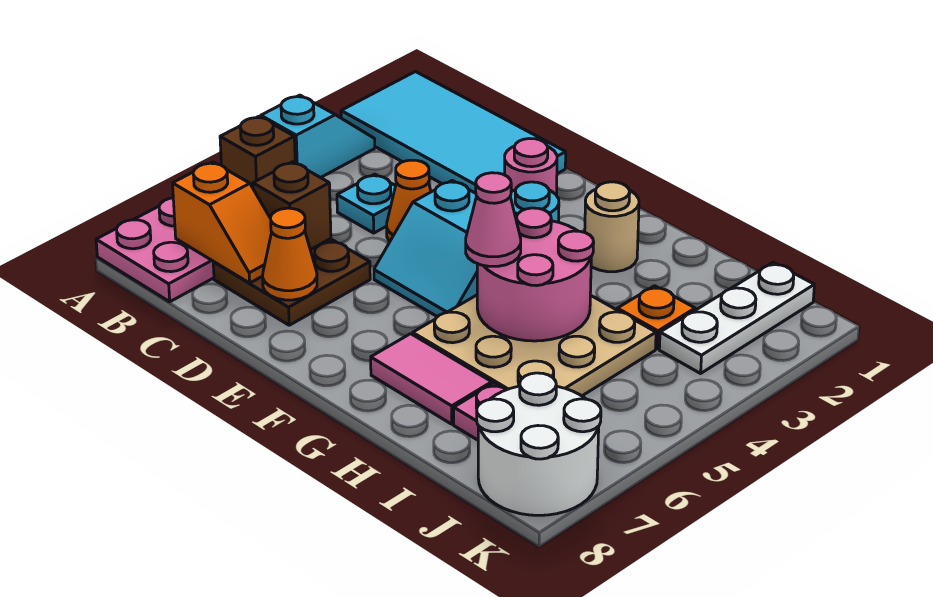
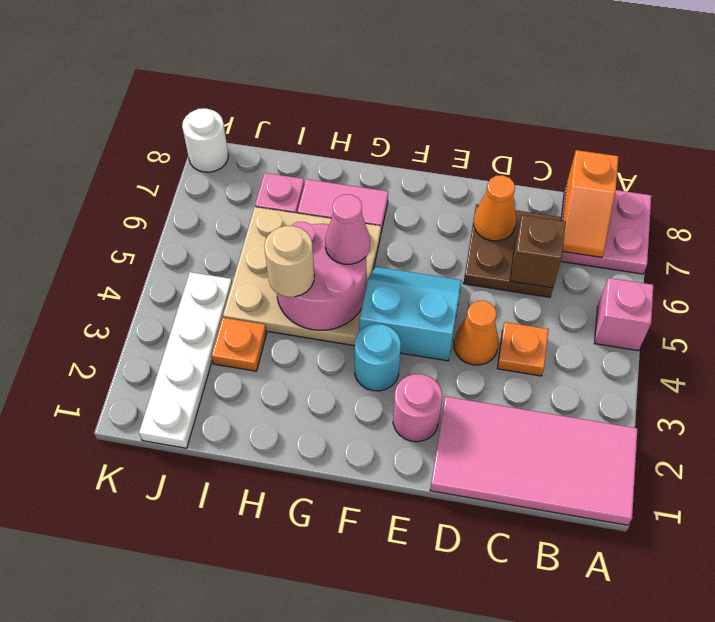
cyan tile A1:D2 level 1 -> pink tile A1:D2 level 1
cyan slope A3:A4 level 1 top 4 -> none
brown brick A5 level 1 -> pink brick A5 level 1
orange slope B7:C7 level 2 top B -> orange slope B7:B8 level 2 top 8
cyan plate C4 level 1 -> orange plate C4 level 1
tan round brick G2 level 1 -> tan round brick H4 level 3
white plate J1:J3 level 1 -> white plate J1:J4 level 1
white round brick J7:K8 level 1 -> white round brick K8 level 1

